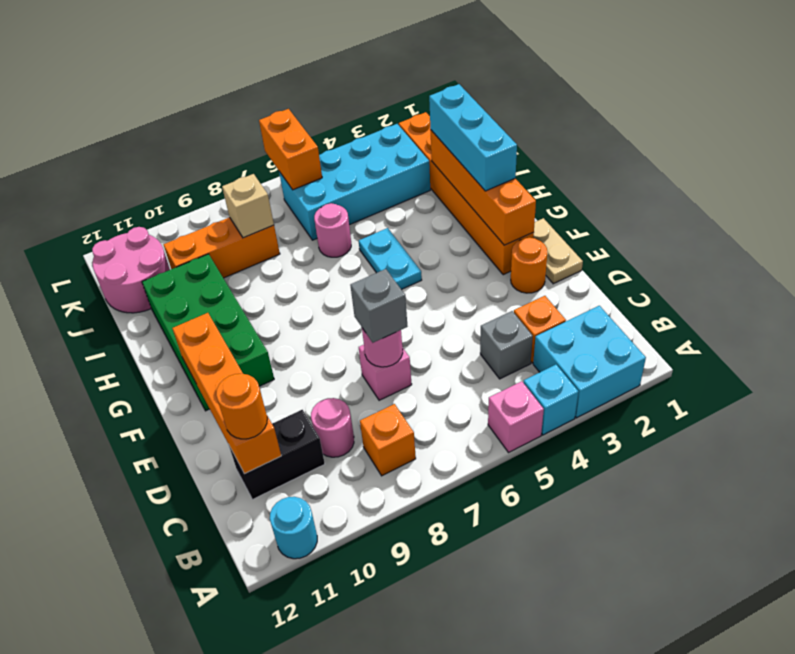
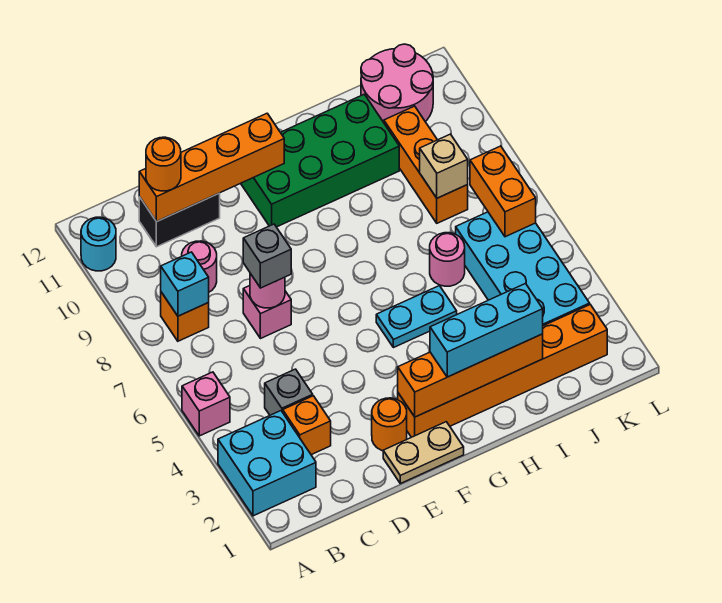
cyan brick A4 level 1 -> cyan brick B8 level 2
black brick C10:C11 level 1 -> black brick C11:D11 level 1
orange brick K6:L6 level 2 -> orange brick K6:K7 level 2

